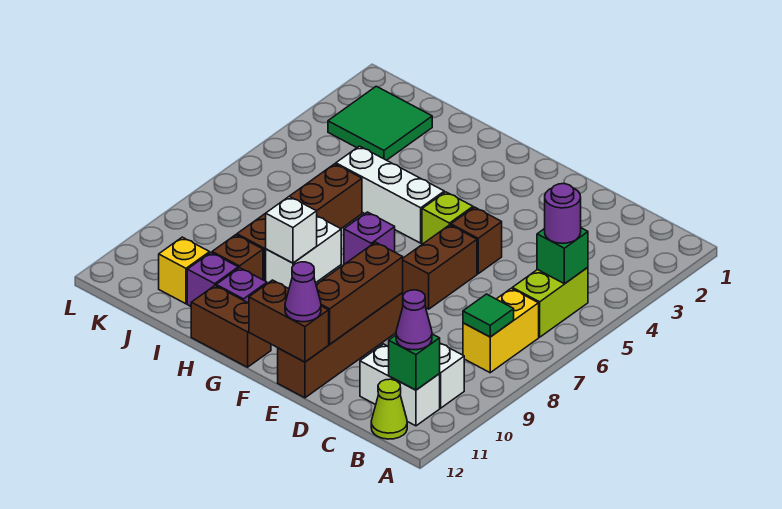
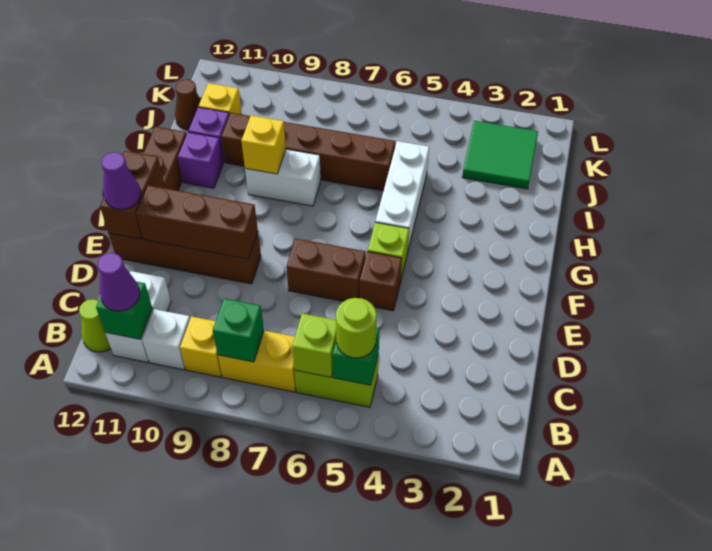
purple round brick B5 level 3 -> lime round brick B5 level 3
none -> lime brick B6 level 2
green tile B8 level 2 -> green brick B8 level 2
none -> yellow brick B9 level 1
purple brick G7 level 1 -> none
white brick H9 level 2 -> yellow brick H9 level 2
none -> brown cone J12 level 1

